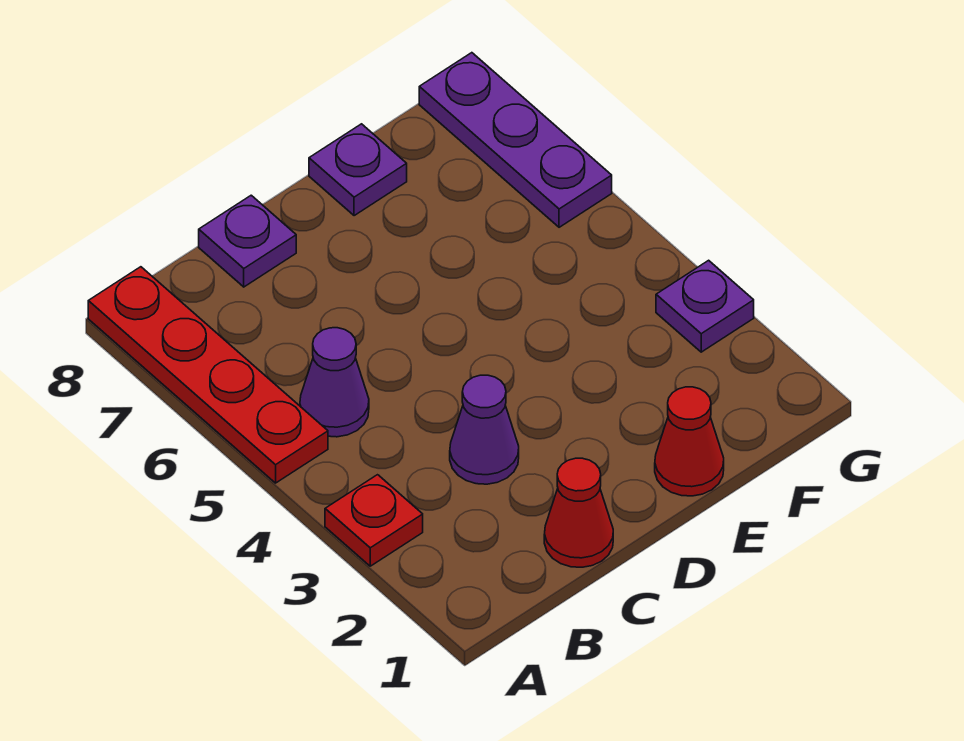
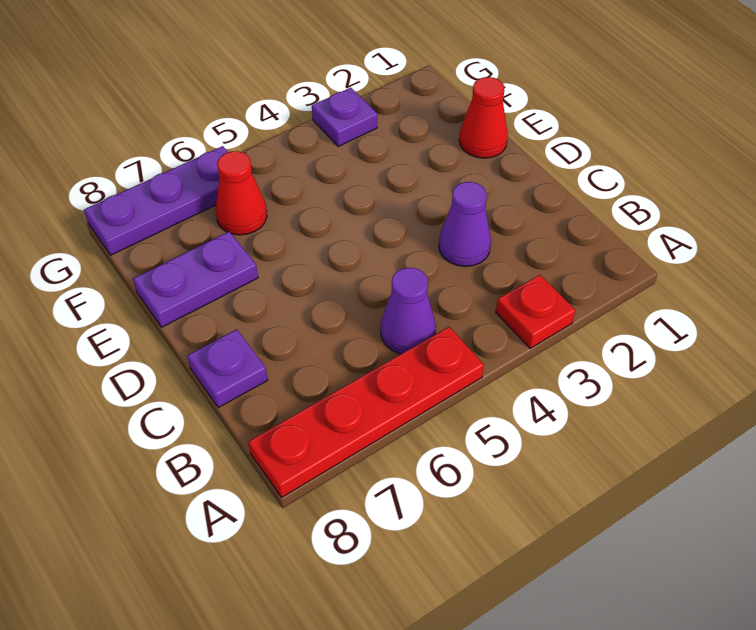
red cone C1 level 1 -> red cone F6 level 1
purple plate E8 level 1 -> purple plate E7:E8 level 1

